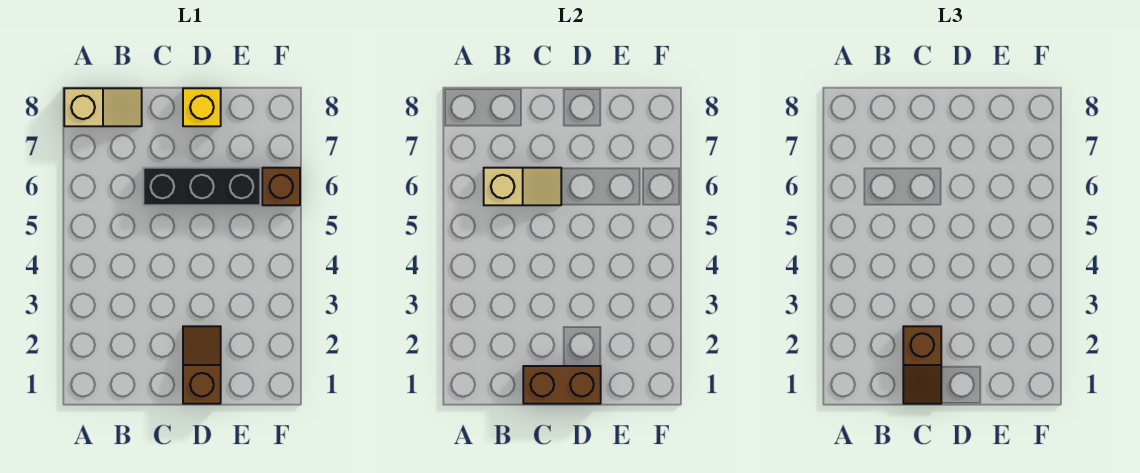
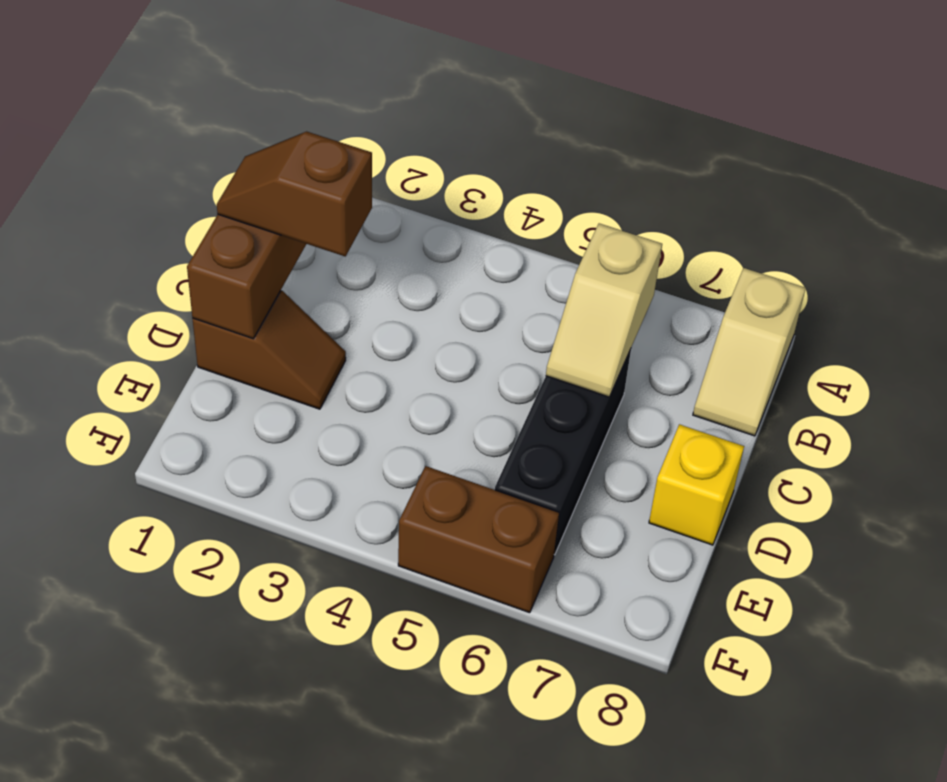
brown brick F6 level 1 -> brown brick F5:F6 level 1

